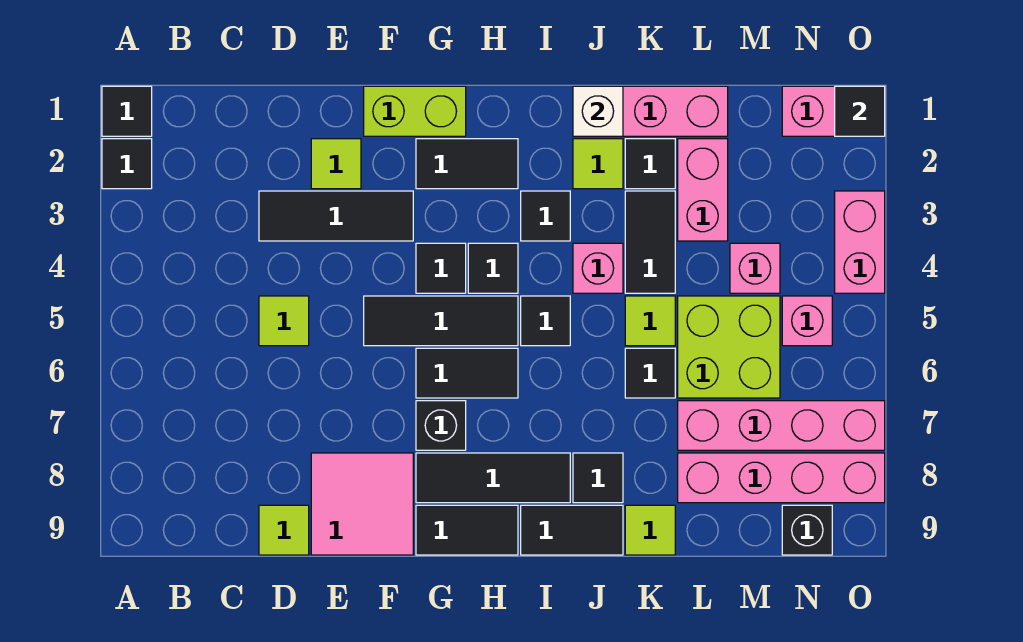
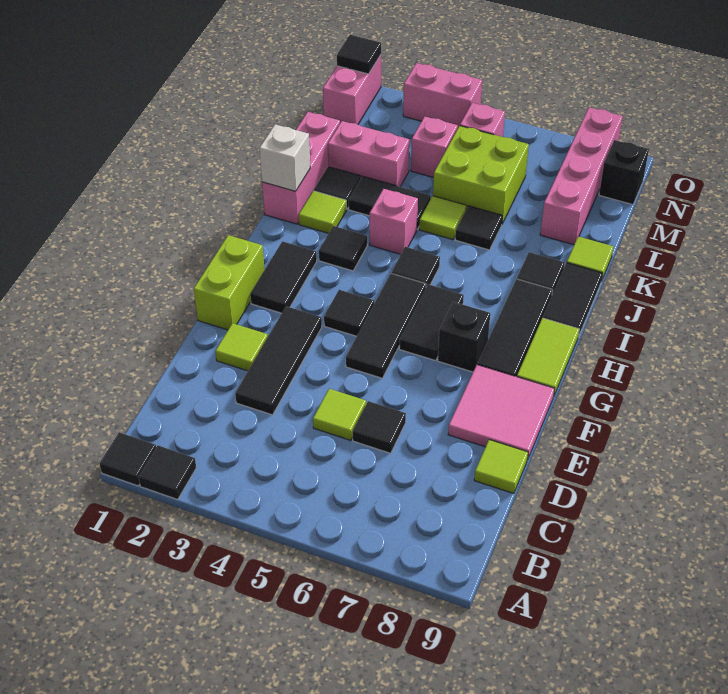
black tile G9:H9 level 1 -> lime tile G9:H9 level 1
black tile H4 level 1 -> black tile D6 level 1
pink brick L7:O7 level 1 -> none

